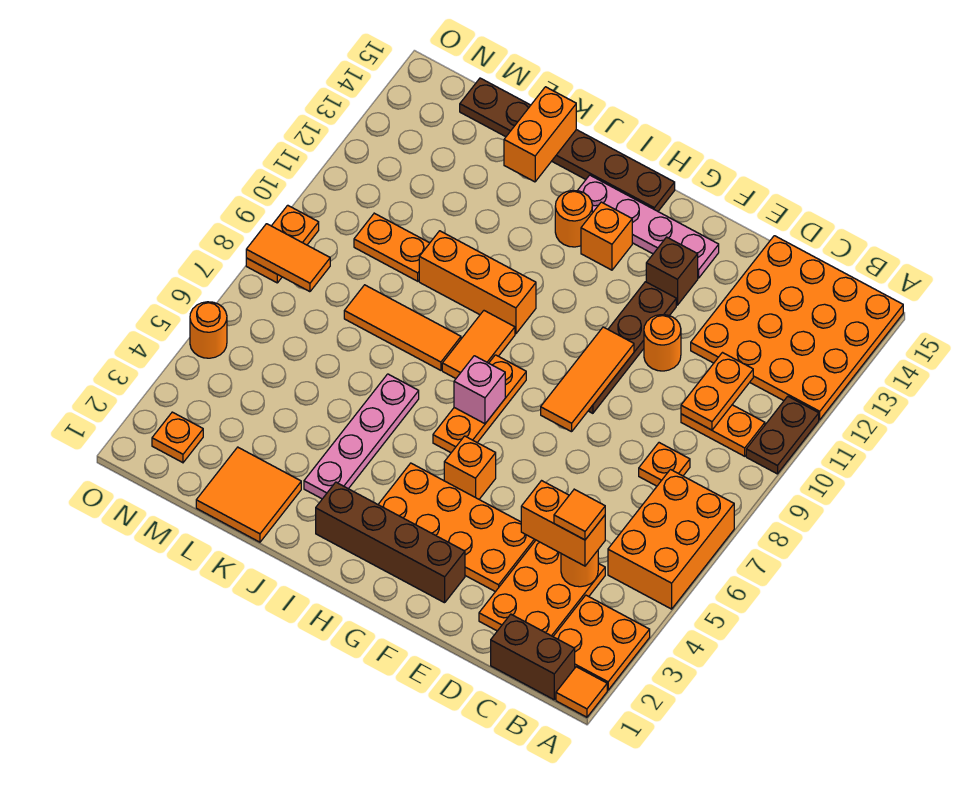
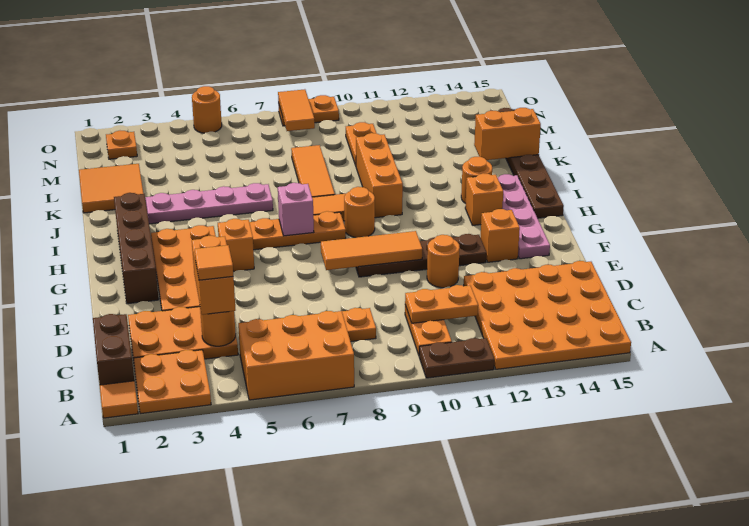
brown brick F13 level 1 -> orange brick F13 level 1
none -> orange round brick H9 level 1

